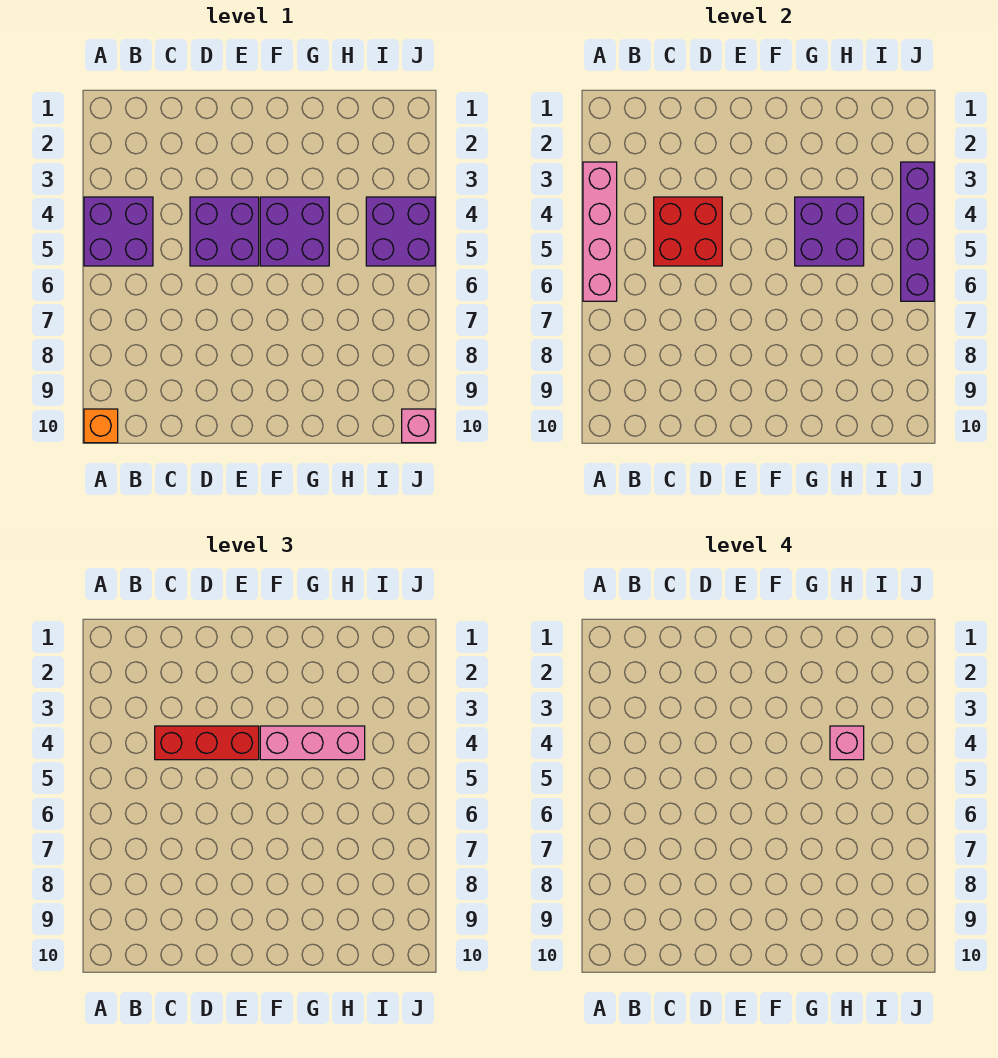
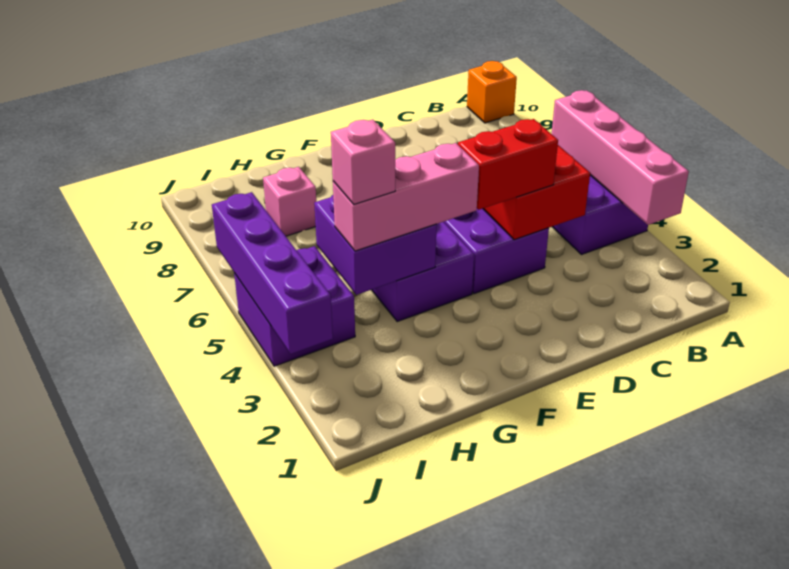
red brick C4:E4 level 3 -> red brick D4:E4 level 3
pink brick J10 level 1 -> pink brick H8 level 1

